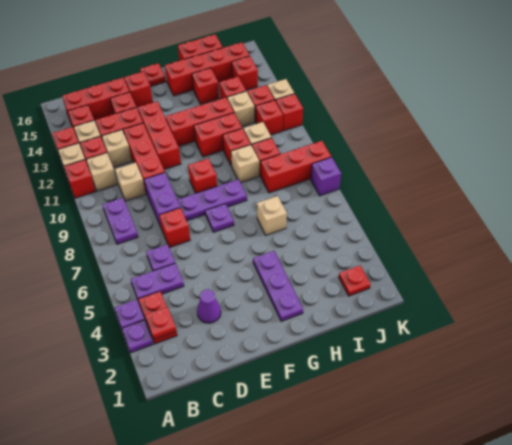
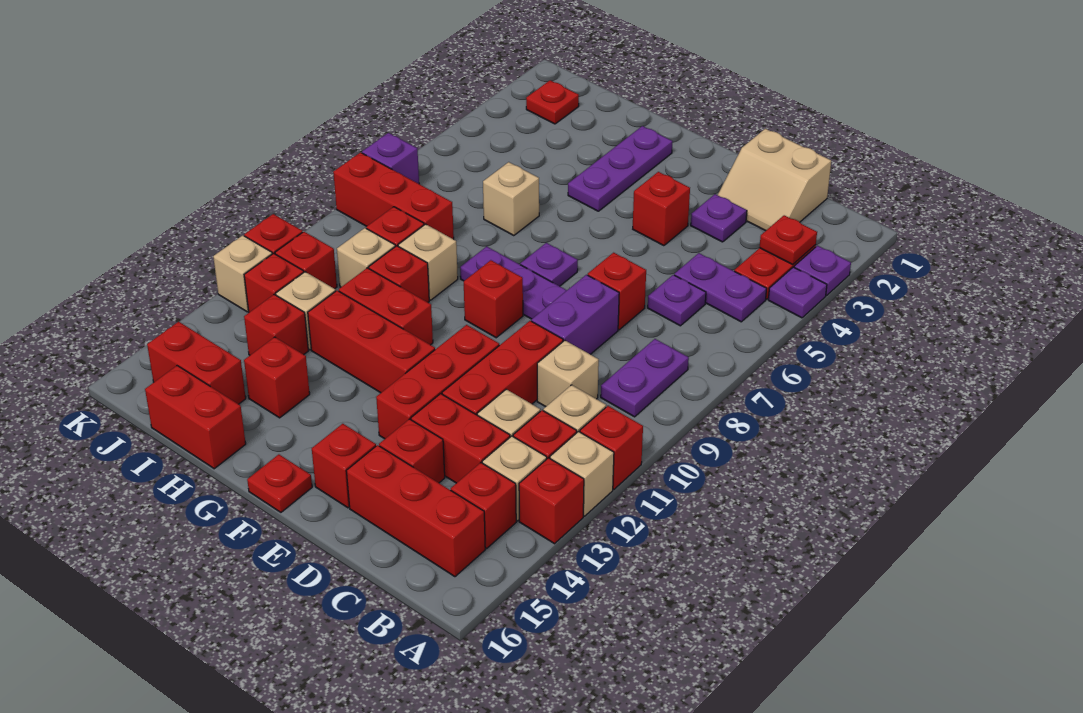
none -> tan slope C1:D2 level 1 top 1
purple cone D3 level 1 -> purple plate D3 level 1
red brick G15:J15 level 1 -> red brick I15:J15 level 1
red brick J14 level 1 -> red brick E4 level 1

